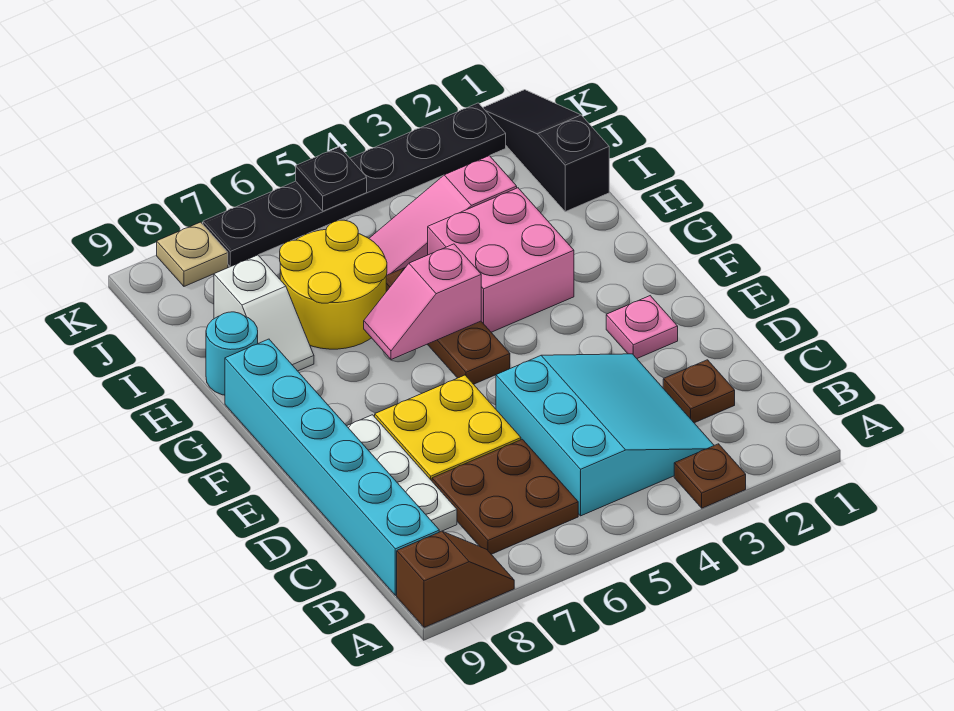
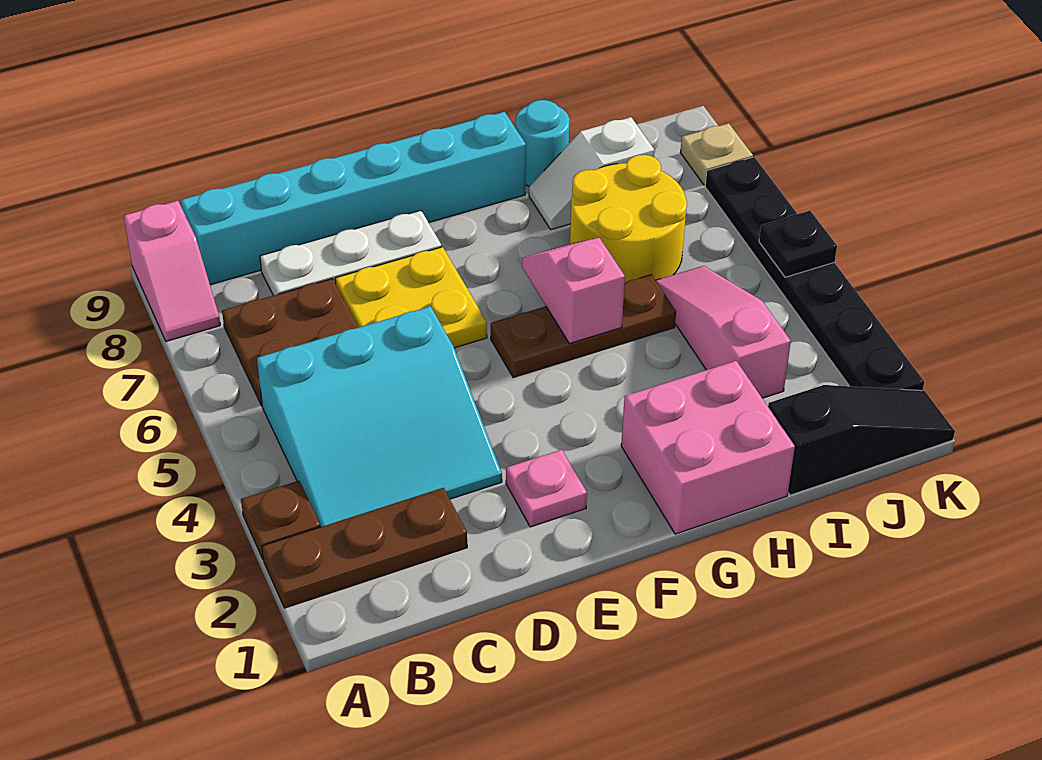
brown slope A8:A9 level 1 top 9 -> pink slope A8:A9 level 1 top 9
brown plate C2 level 1 -> brown plate A2:C2 level 1
pink brick G3:H4 level 1 -> pink brick G1:H2 level 1

